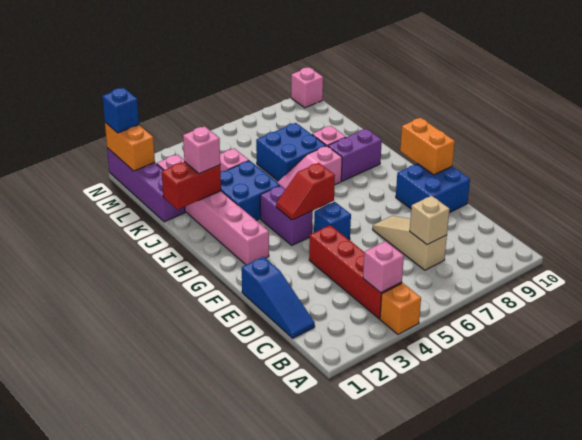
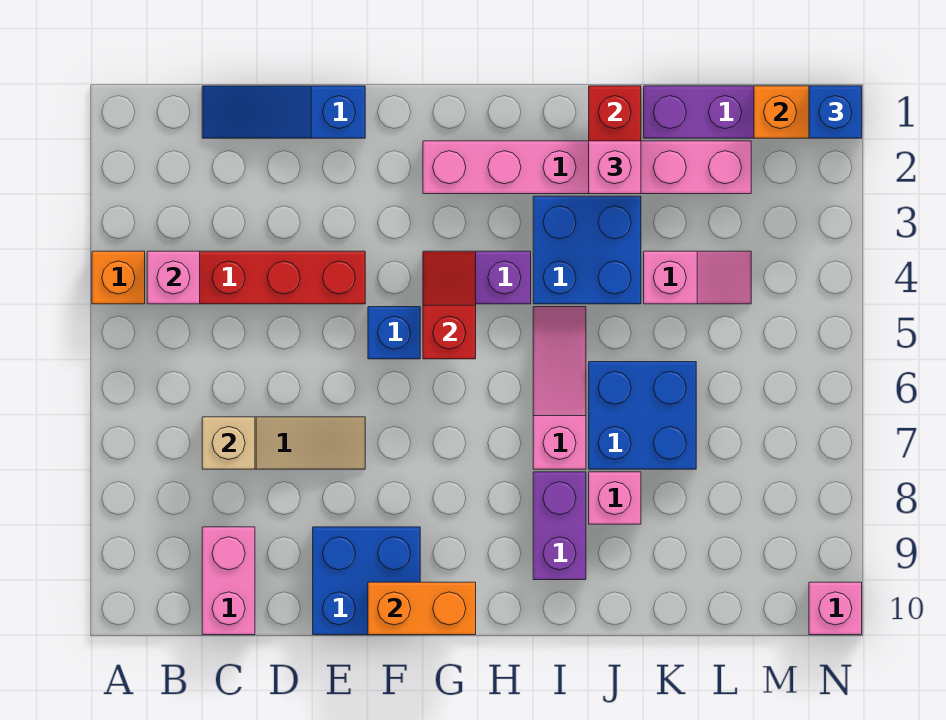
none -> pink brick C9:C10 level 1

